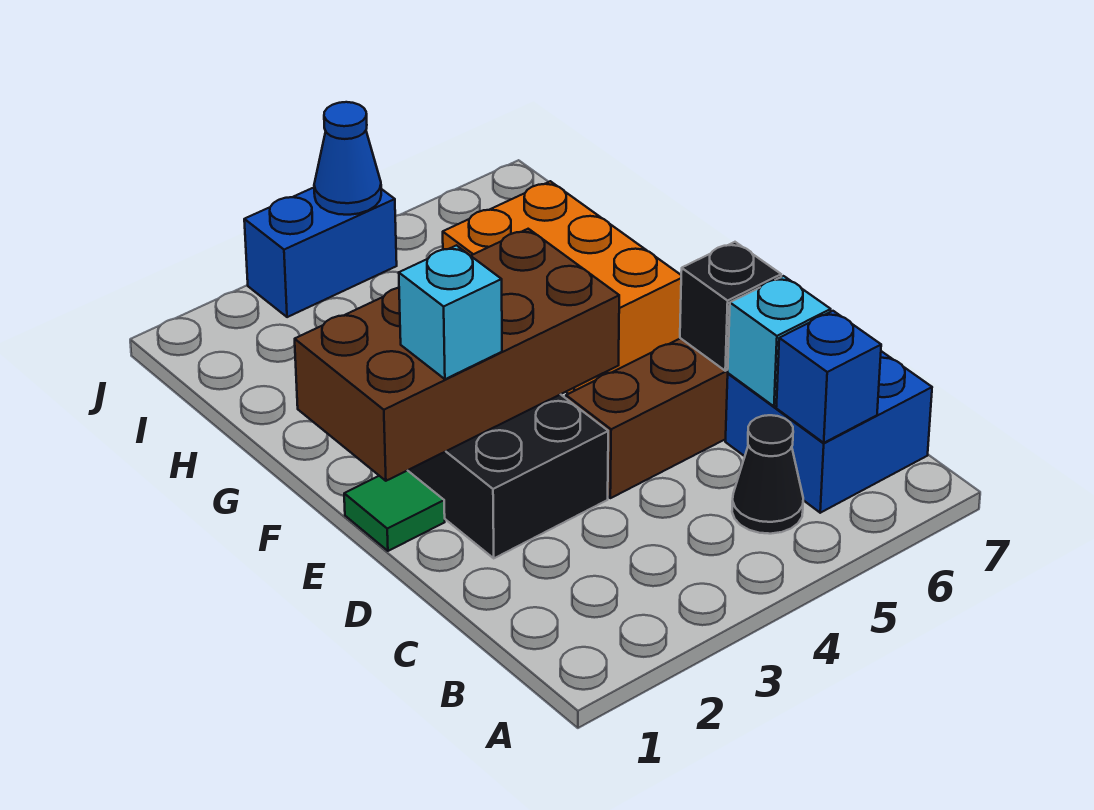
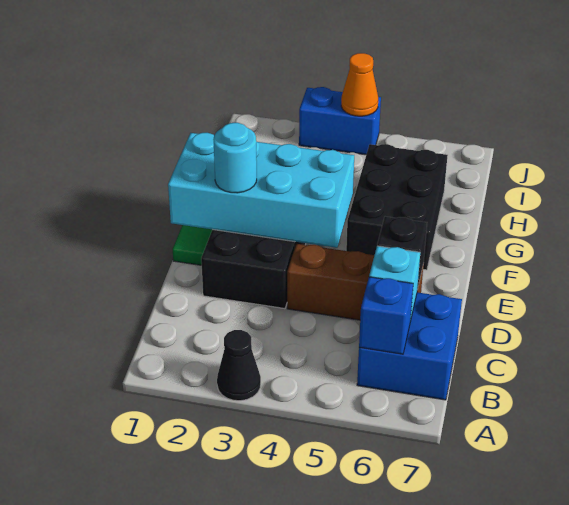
black cone B5 level 1 -> black cone A3 level 1
brown brick E1:F4 level 2 -> cyan brick E1:F4 level 2
cyan brick E2 level 3 -> cyan round brick E2 level 3
orange brick F5:H6 level 1 -> black brick F5:H6 level 1
blue cone J4 level 2 -> orange cone J4 level 2

